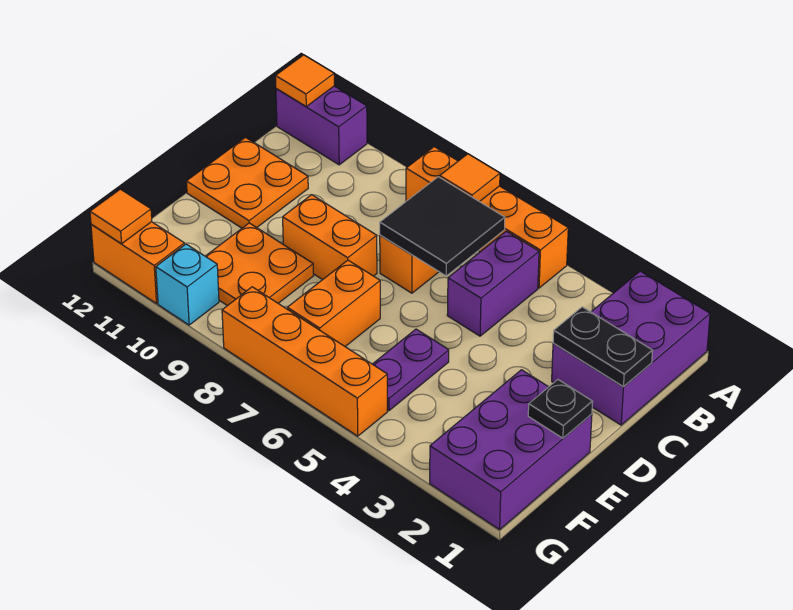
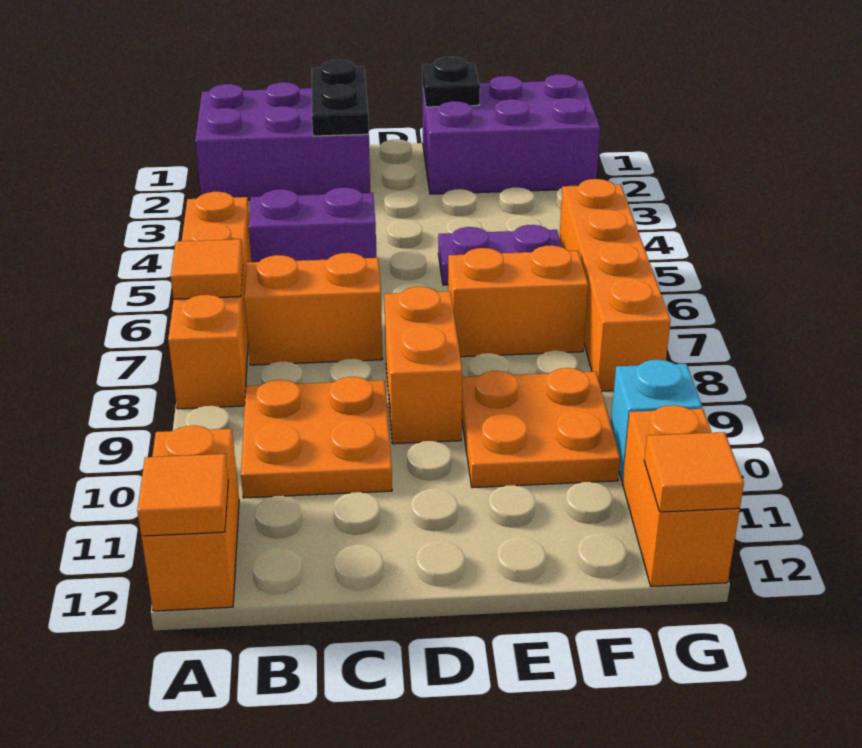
purple brick A11:A12 level 1 -> orange brick A11:A12 level 1
black tile B6:C7 level 2 -> none
orange plate C11:D12 level 1 -> orange plate B9:C10 level 1

